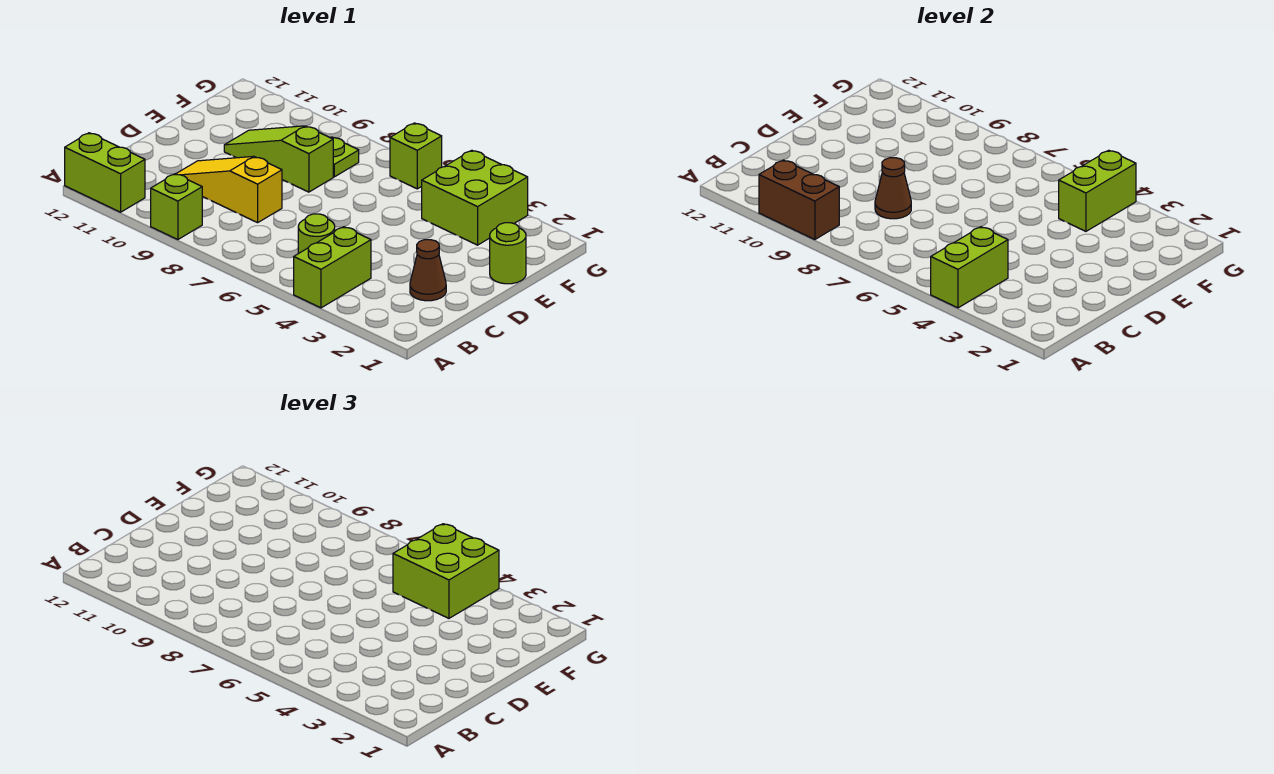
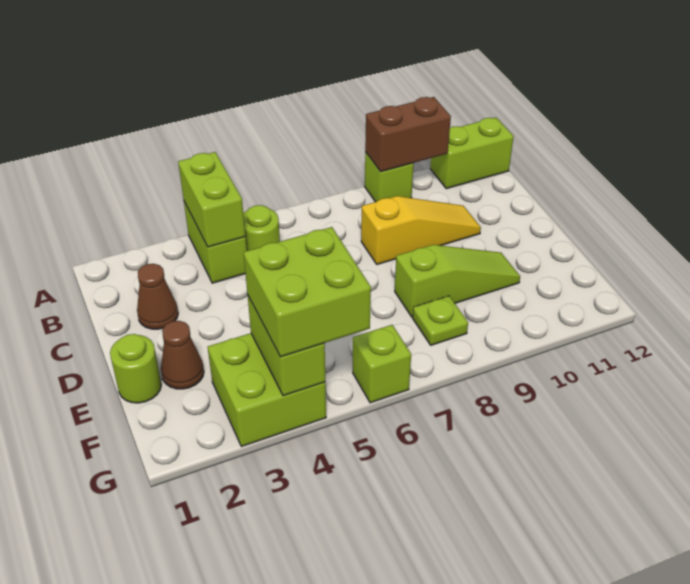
brown cone C8 level 2 -> brown cone E2 level 1

